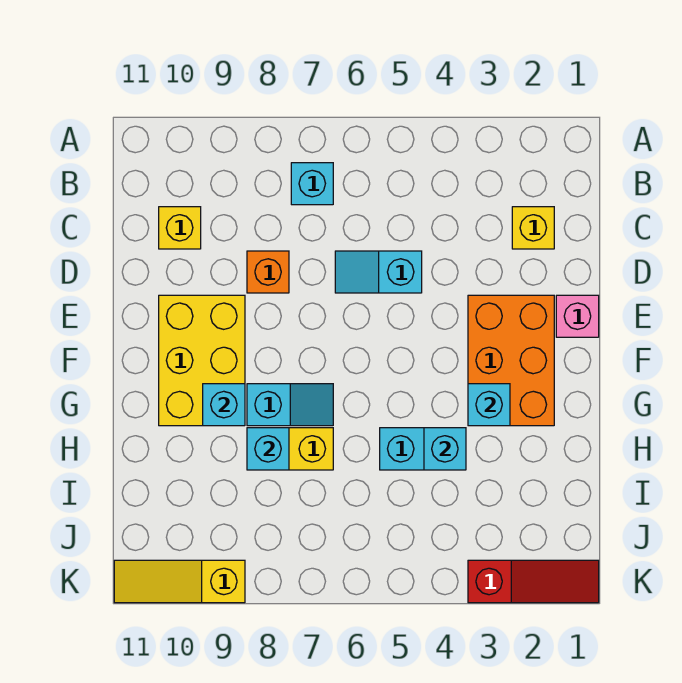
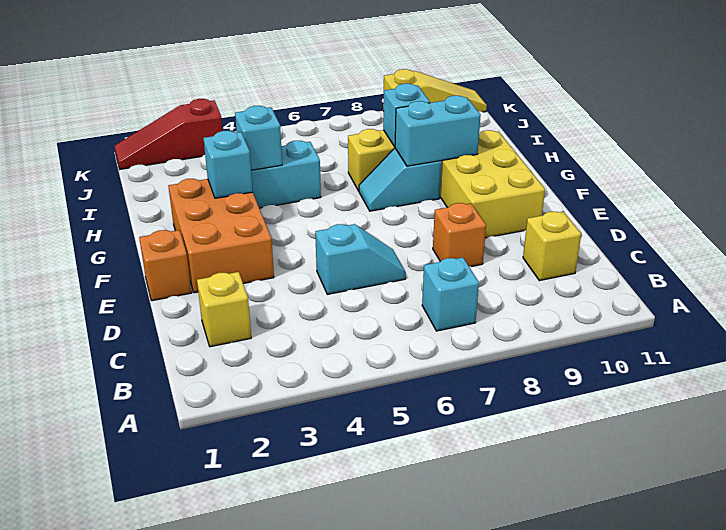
pink brick E1 level 1 -> orange brick E1 level 1
cyan brick G9 level 2 -> cyan brick G8:G9 level 2

